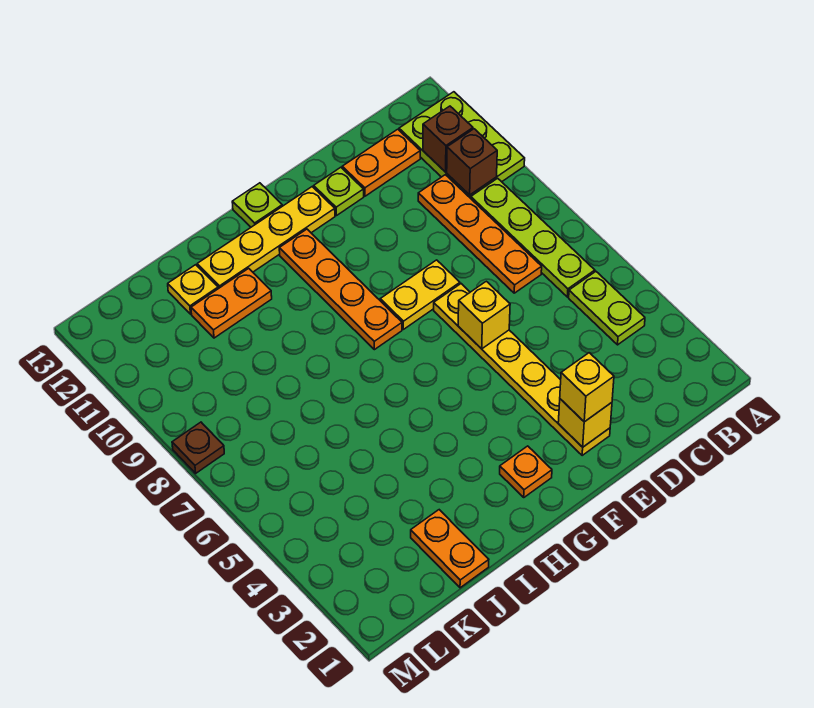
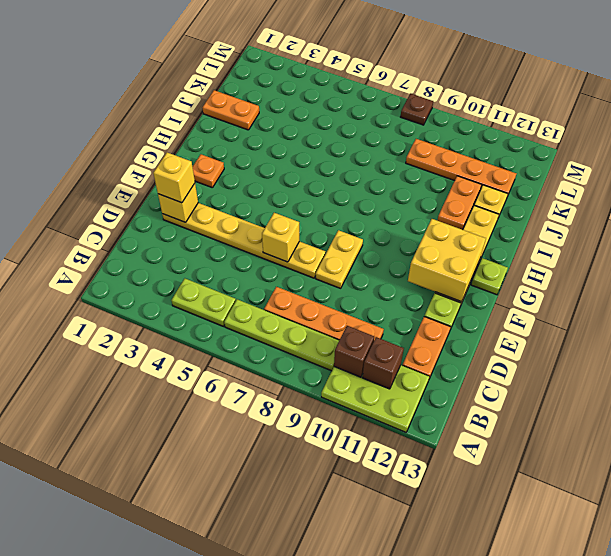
none -> yellow brick F11:G12 level 2
orange plate G8:G11 level 1 -> orange plate K9:K12 level 1

